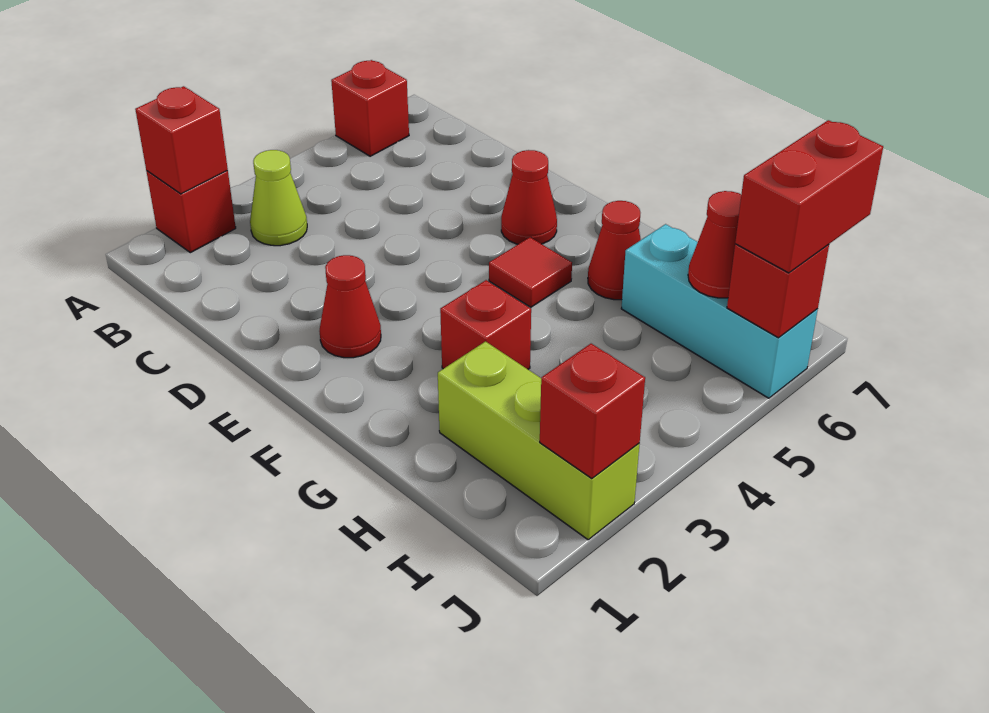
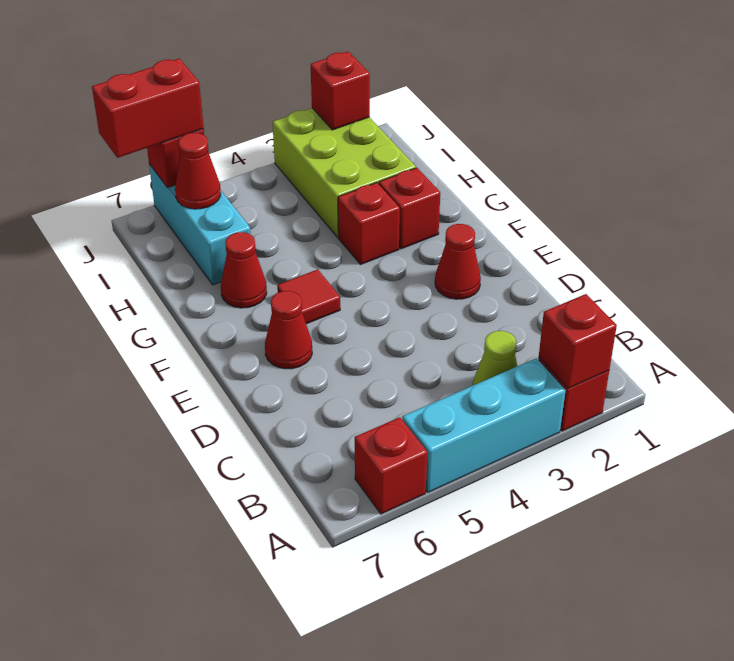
none -> cyan brick A3:A5 level 1
none -> red brick G2 level 1
lime brick H2:J2 level 1 -> lime brick H2:J3 level 1

